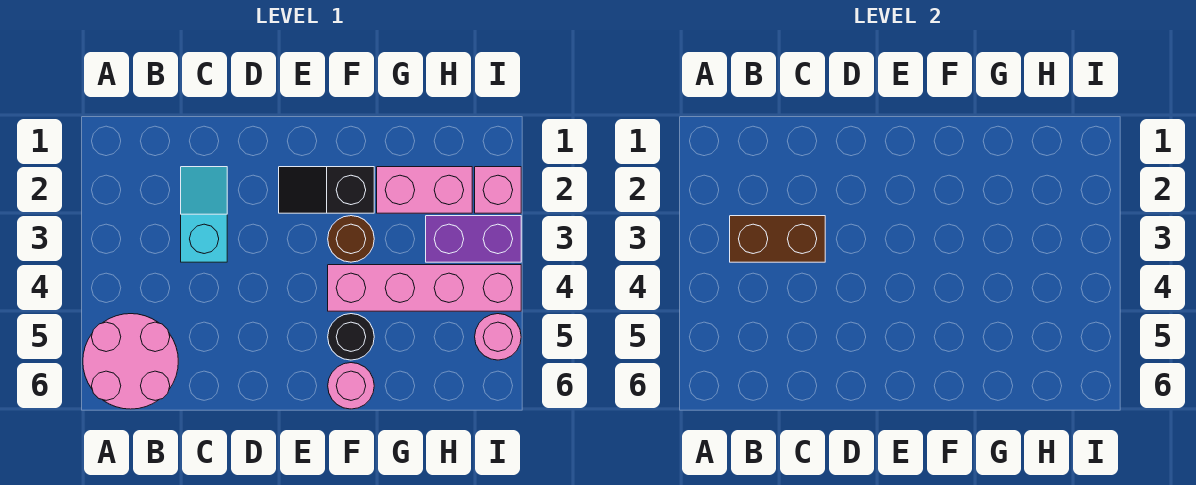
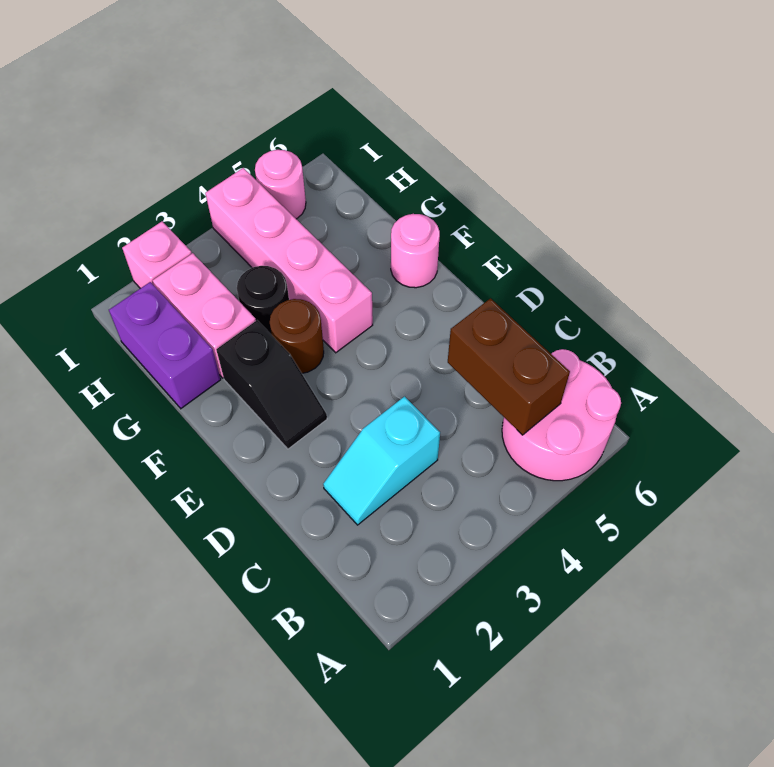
brown brick B3:C3 level 2 -> brown brick B5:C5 level 2
black round brick F5 level 1 -> black round brick G3 level 1
purple brick H3:I3 level 1 -> purple brick G1:H1 level 1

